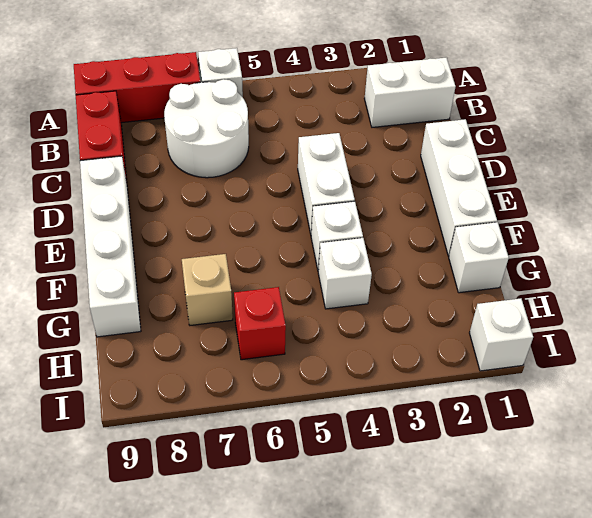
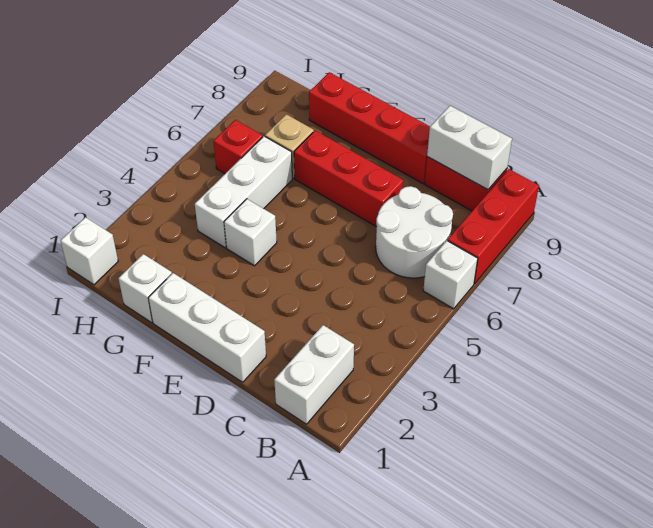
white brick D4:E4 level 1 -> white brick B9:C9 level 2
none -> red brick D7:F7 level 1
white brick D9:G9 level 1 -> red brick D9:G9 level 1
white brick G4 level 1 -> white brick G4:G6 level 1

